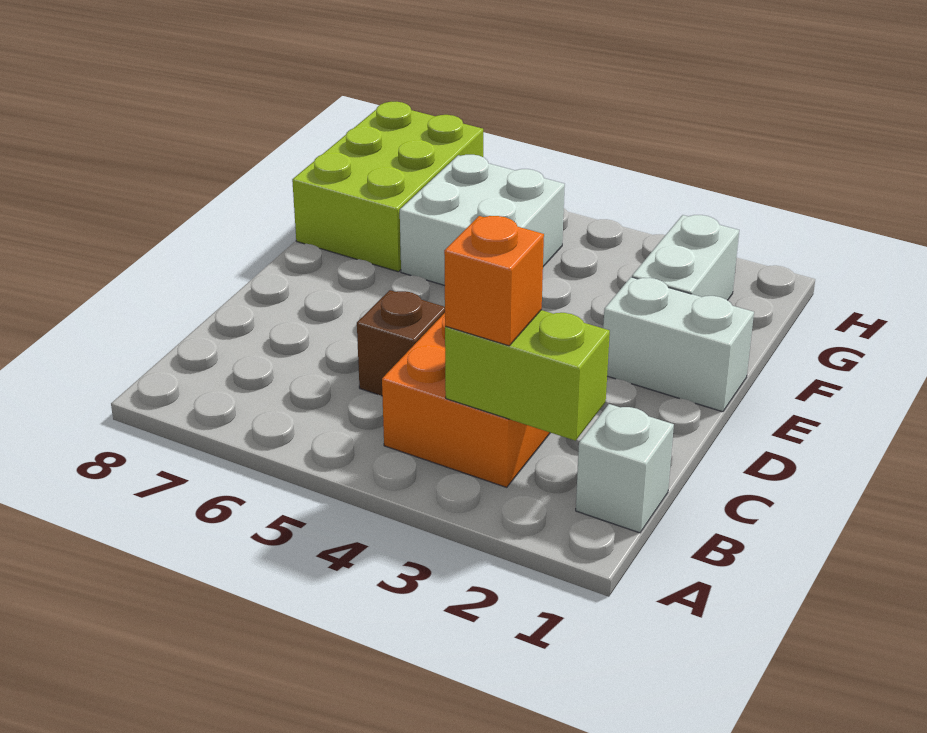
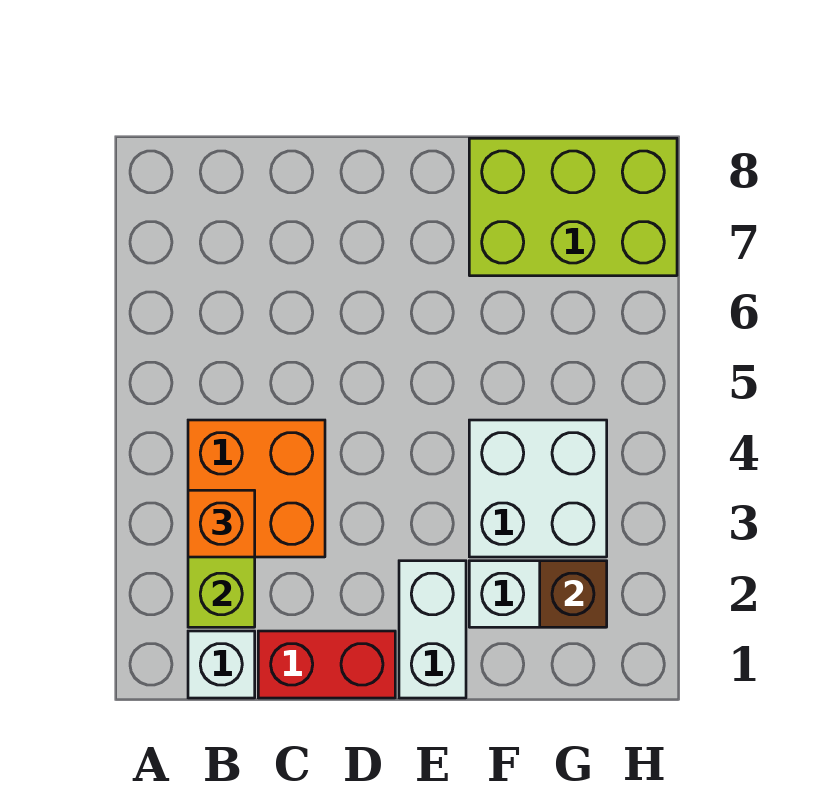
none -> red brick C1:D1 level 1
brown brick C5 level 1 -> brown brick G2 level 2
white brick F5:G6 level 1 -> white brick F3:G4 level 1

